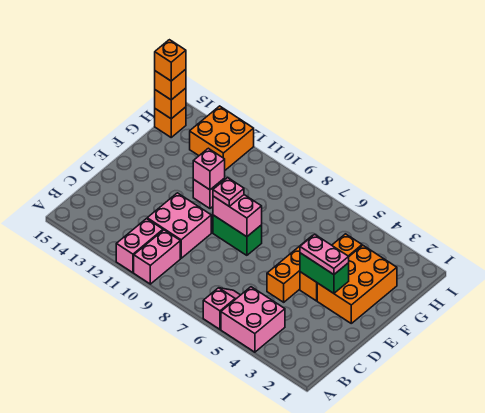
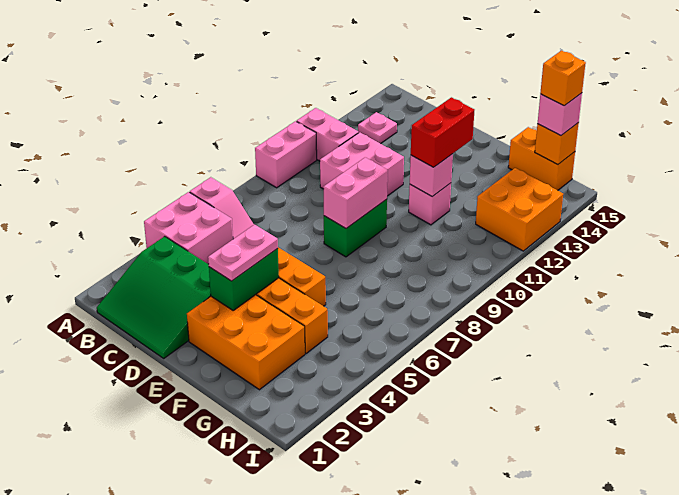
pink brick A10:B10 level 1 -> pink brick A9:A10 level 1
none -> green slope B1:D3 level 1 top 3
pink plate E9 level 3 -> pink plate B13 level 1
none -> red brick F11:F12 level 3
orange brick H15 level 1 -> orange brick G15:H15 level 1
orange brick H15 level 3 -> pink brick H15 level 3

